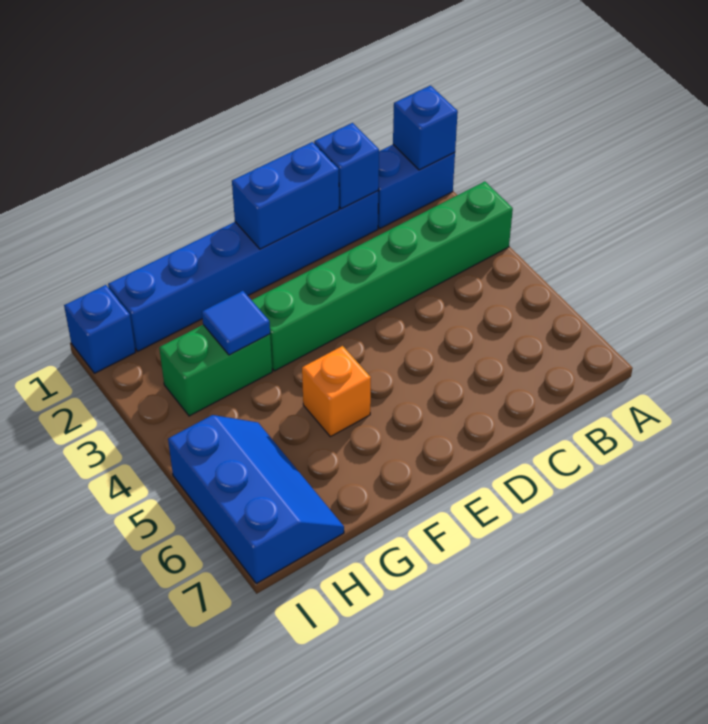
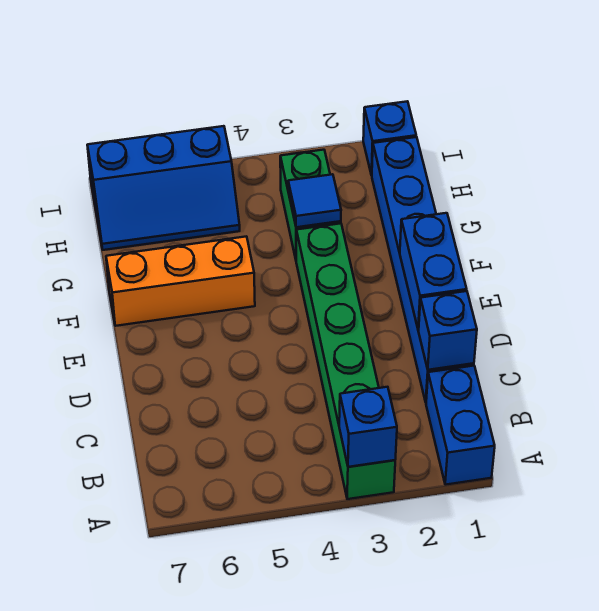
blue brick A1 level 2 -> blue brick A3 level 2
orange brick F5 level 1 -> orange brick F5:F7 level 1

